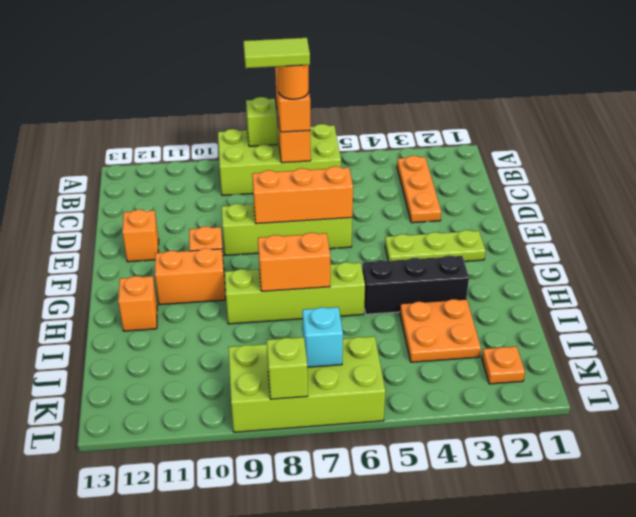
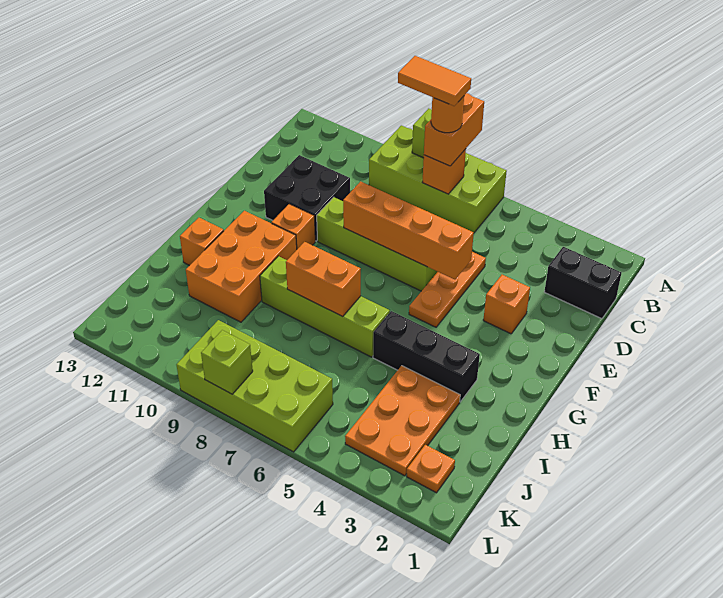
orange plate B3:D3 level 1 -> orange plate D5:F5 level 1
lime tile B7:B8 level 5 -> orange tile B7:B8 level 5
none -> black brick C1:C2 level 1
none -> black brick D10:E11 level 1
orange brick E6:E8 level 2 -> orange brick E5:E8 level 2
orange brick E12 level 1 -> orange brick E3 level 1
lime plate F2:F4 level 1 -> none
orange brick G10:G11 level 1 -> orange brick G10:I11 level 1
orange plate I3:J4 level 1 -> orange plate I3:K4 level 1
cyan brick K7 level 2 -> none

